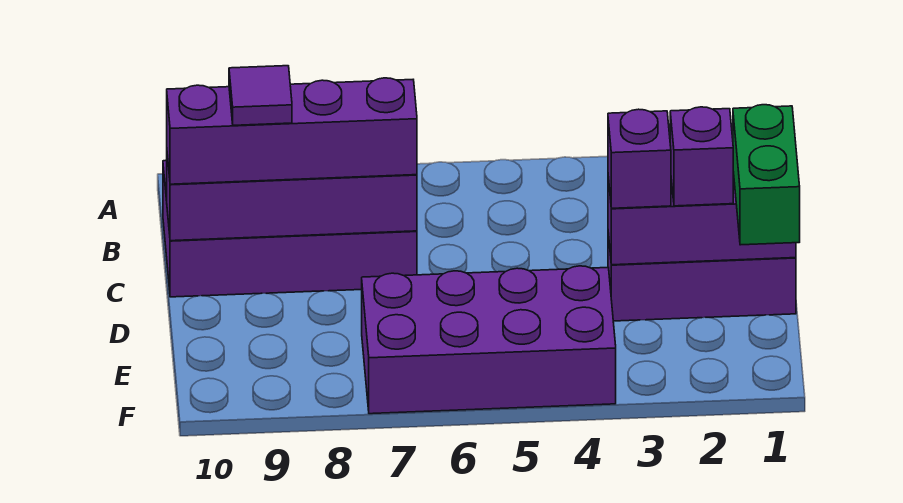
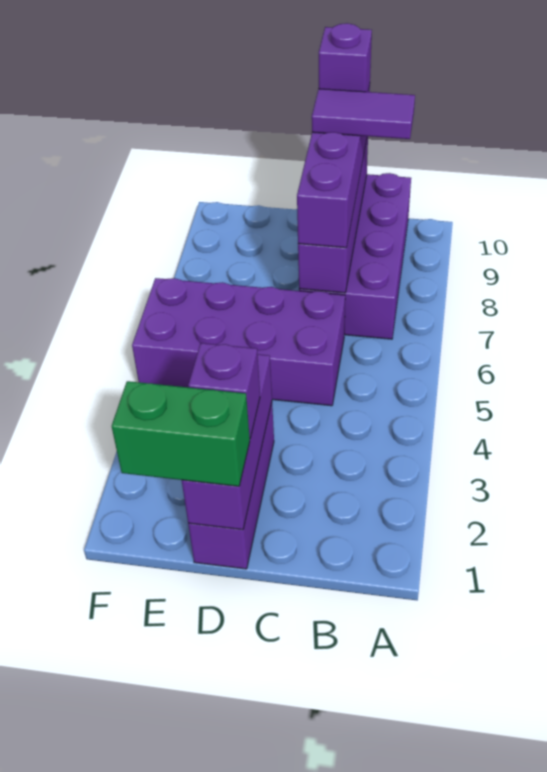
purple tile C9 level 4 -> purple tile B9:C9 level 4
purple brick D3 level 3 -> purple brick C10 level 4
purple brick E4:F7 level 1 -> purple brick C5:F6 level 1

